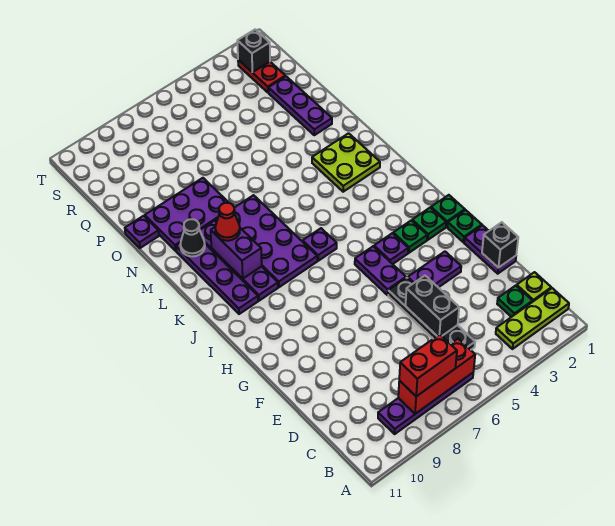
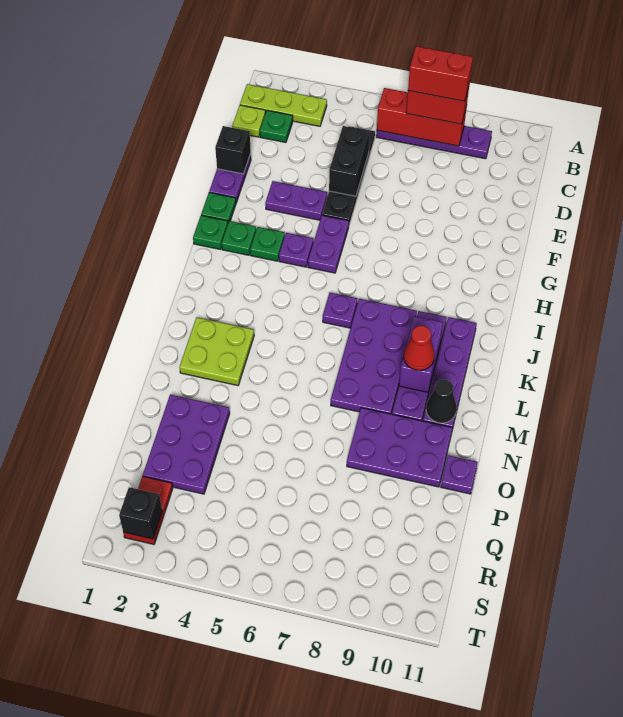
none -> red brick B7:B8 level 4
purple plate O2:Q2 level 1 -> purple plate O2:Q3 level 1

